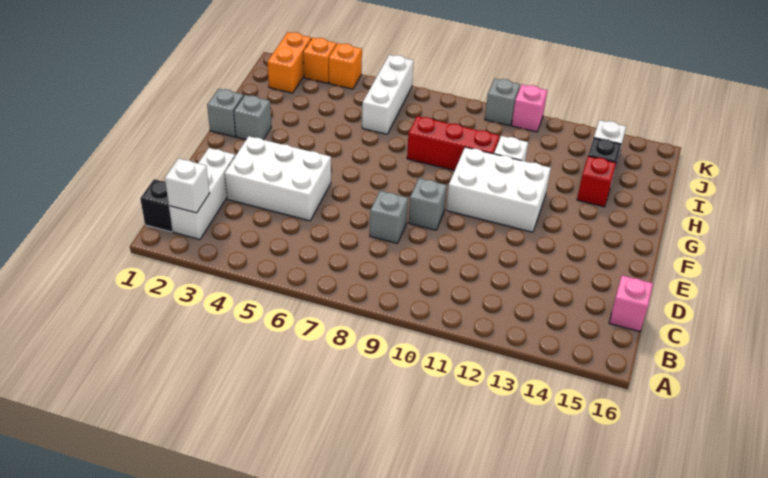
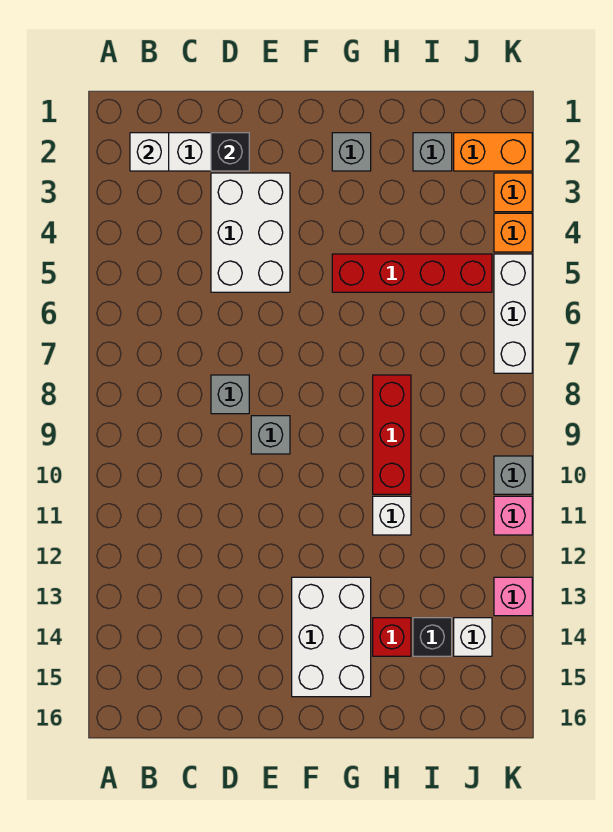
black brick B1 level 1 -> black brick D2 level 2
pink brick C16 level 1 -> pink brick K13 level 1
white brick F10:G12 level 1 -> white brick F13:G15 level 1
grey brick G1 level 1 -> grey brick I2 level 1
none -> red brick G5:J5 level 1
white brick I6:K6 level 1 -> white brick K5:K7 level 1

